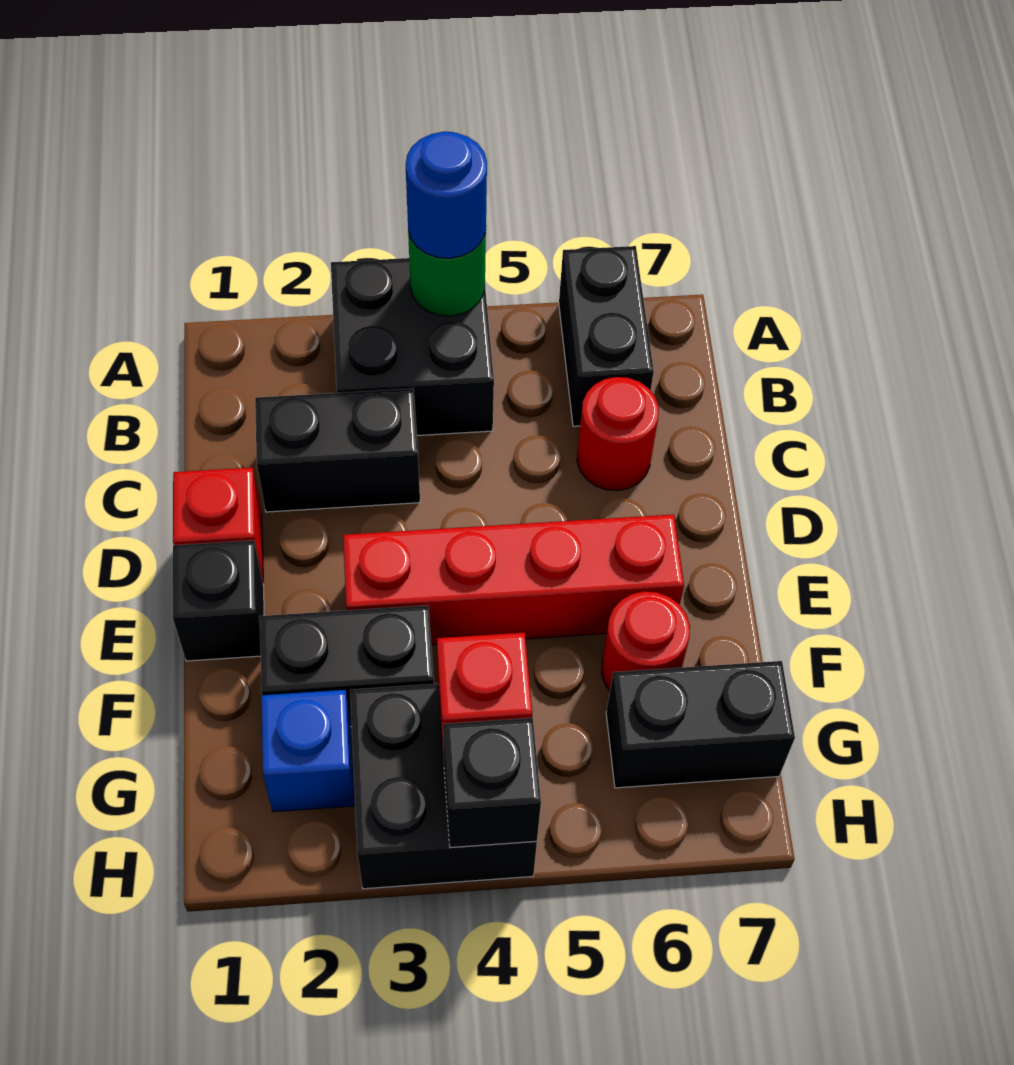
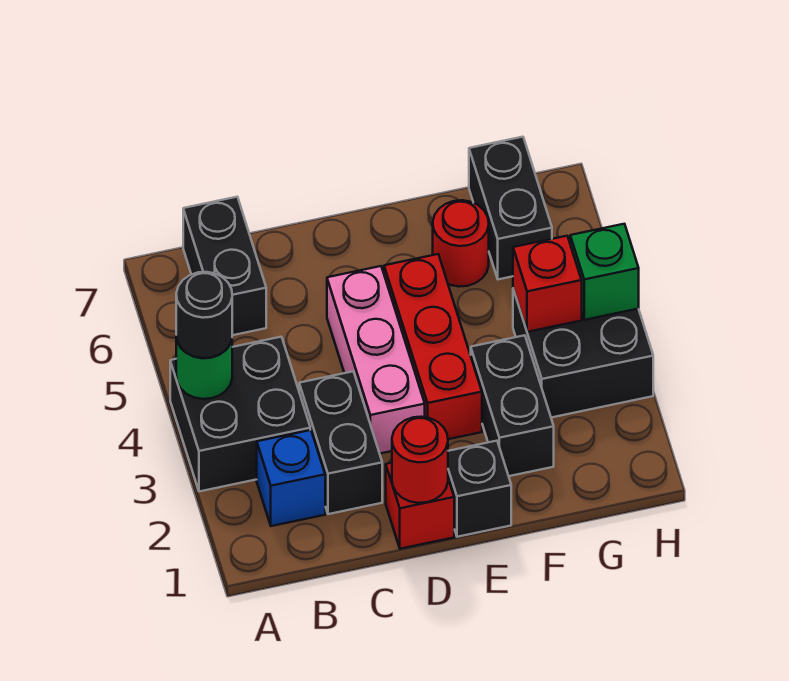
blue round brick A4 level 3 -> black round brick A4 level 3
black brick A6:B6 level 1 -> black brick B6:B7 level 1
red round brick C6 level 1 -> red round brick D1 level 2
none -> pink brick D3:D5 level 1
red brick E3:E6 level 1 -> red brick E3:E5 level 1
blue brick G2 level 1 -> blue brick B2 level 1
black brick H4 level 2 -> green brick H4 level 2

